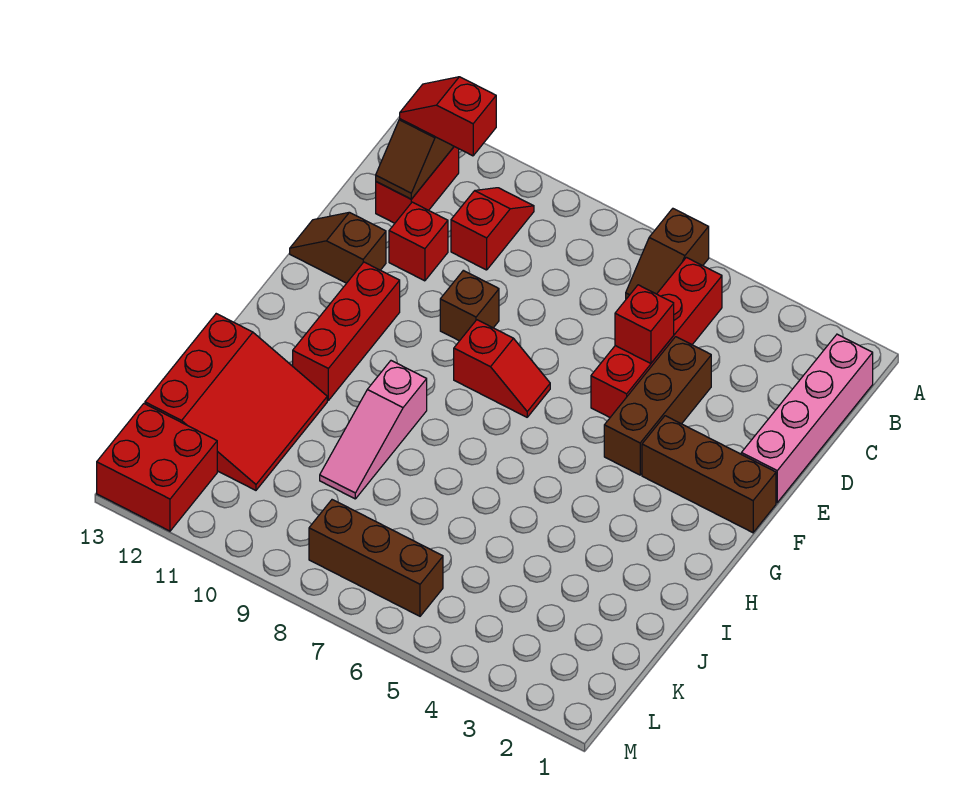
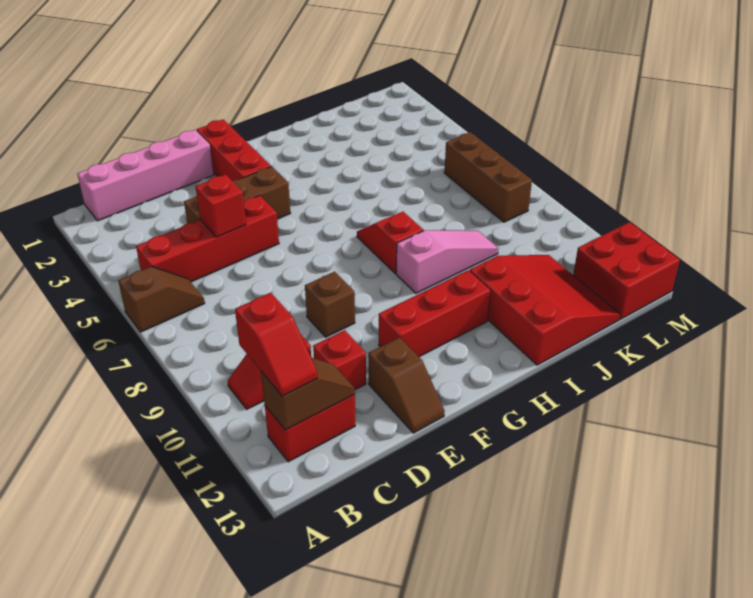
brown brick F1:F3 level 1 -> red brick F1:F3 level 1
red slope F7:F8 level 1 top 8 -> red slope H7:H8 level 1 top 8
red slope I11:K13 level 1 top 13 -> red slope I11:K13 level 1 top I

